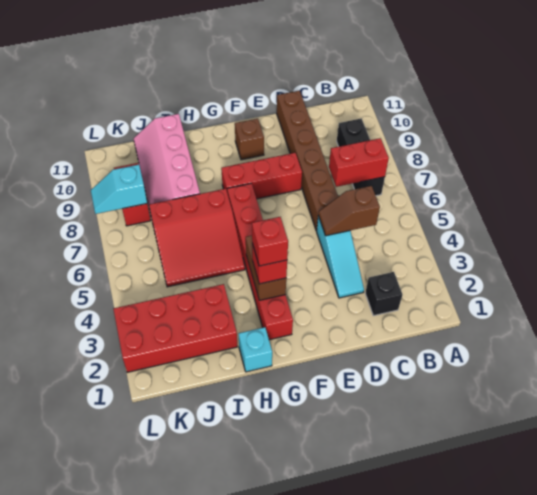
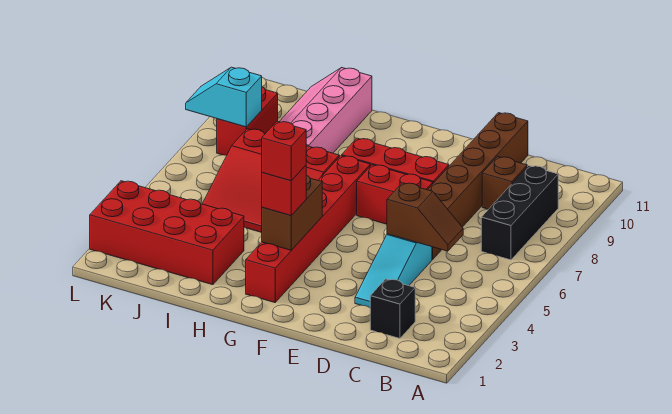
red brick B7:C7 level 2 -> red brick E7:F7 level 1
brown slope C5:D5 level 2 top C -> brown slope C5:D5 level 2 top D
brown brick F10 level 1 -> brown brick C9 level 1
cyan brick H1 level 1 -> none

